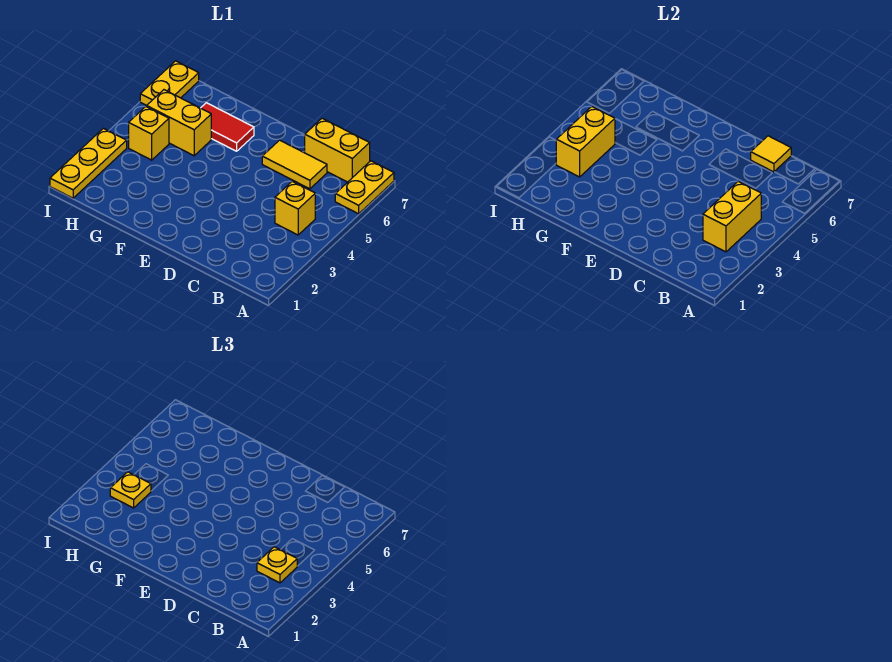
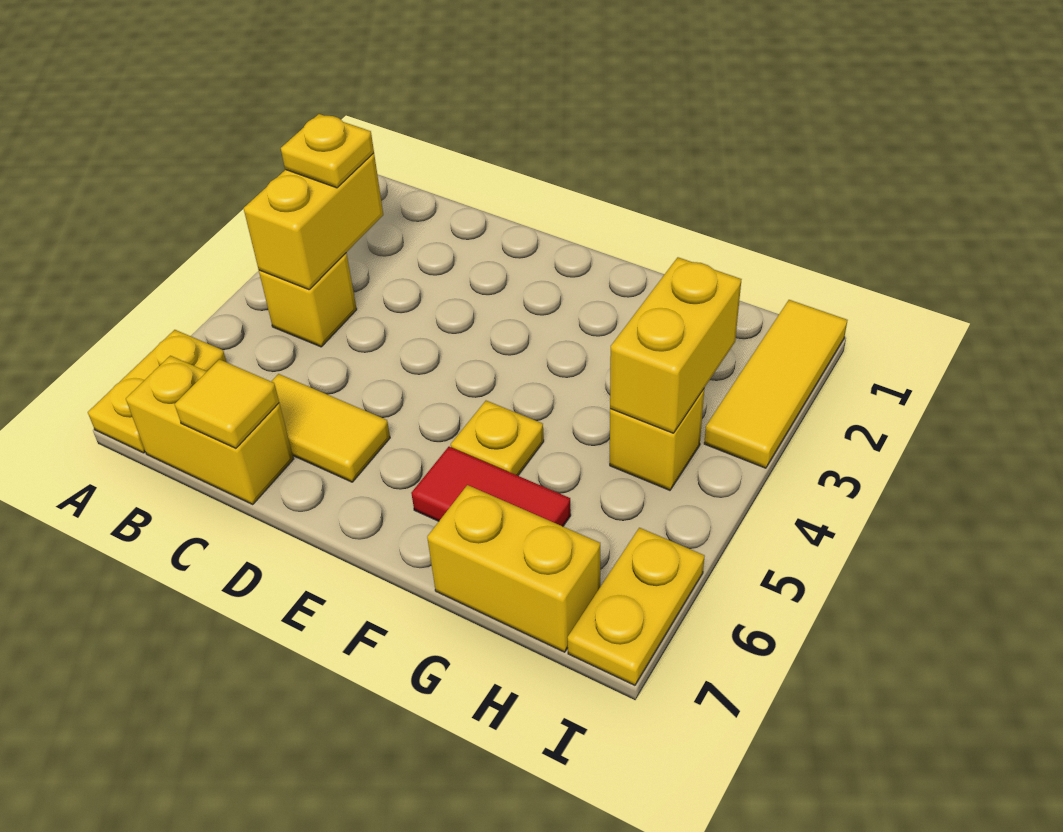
yellow brick G5:H5 level 1 -> yellow brick G7:H7 level 1
yellow plate H3 level 3 -> yellow plate F5 level 1
yellow plate I1:I3 level 1 -> yellow tile I1:I3 level 1

